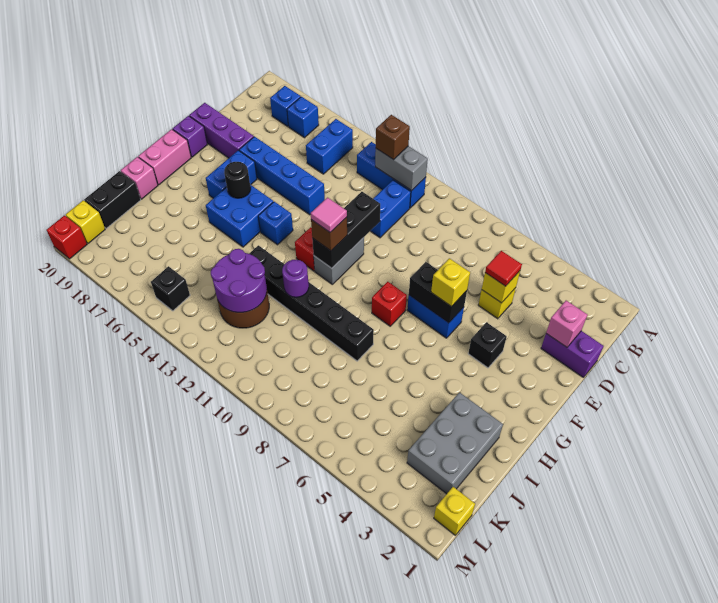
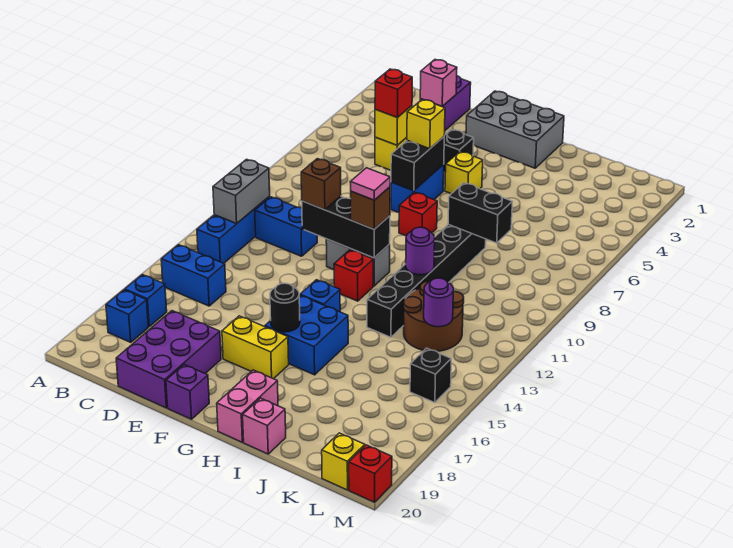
brown brick B12 level 3 -> brown brick E11 level 3
red tile D5 level 3 -> red brick D5 level 3
blue brick E14:E17 level 1 -> none
purple brick E18:E20 level 1 -> purple brick D18:E20 level 1
blue brick F17:G17 level 1 -> yellow brick F17:G17 level 1
pink brick G20:H20 level 1 -> pink brick H19:H20 level 1
grey brick I2:K3 level 1 -> grey brick F1:H2 level 1
purple round brick J12:K13 level 2 -> purple round brick K13 level 2
black brick J20:K20 level 1 -> black brick I8:J8 level 2
yellow brick L1 level 1 -> yellow brick G5 level 1

